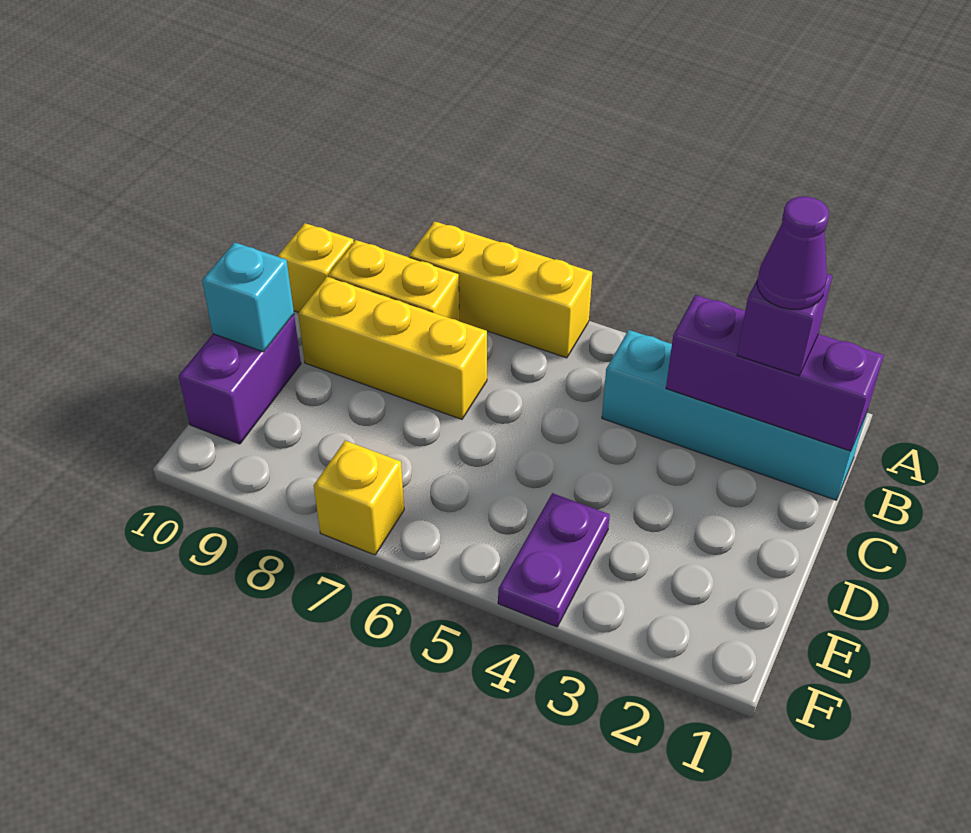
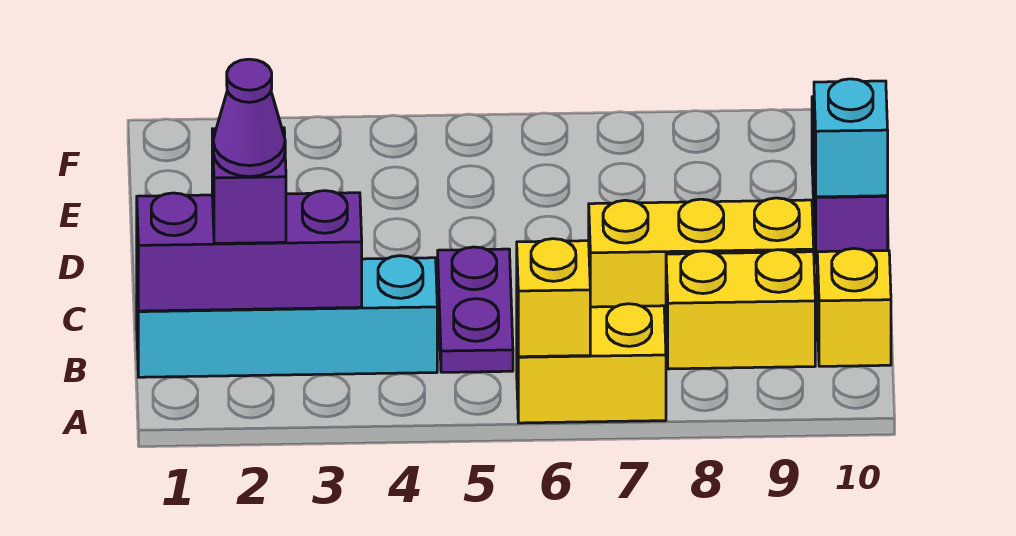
yellow brick A6:A8 level 1 -> yellow brick A6:A7 level 1
purple plate E4:F4 level 1 -> purple plate B5:C5 level 1
yellow brick F7 level 1 -> yellow brick A6 level 2

